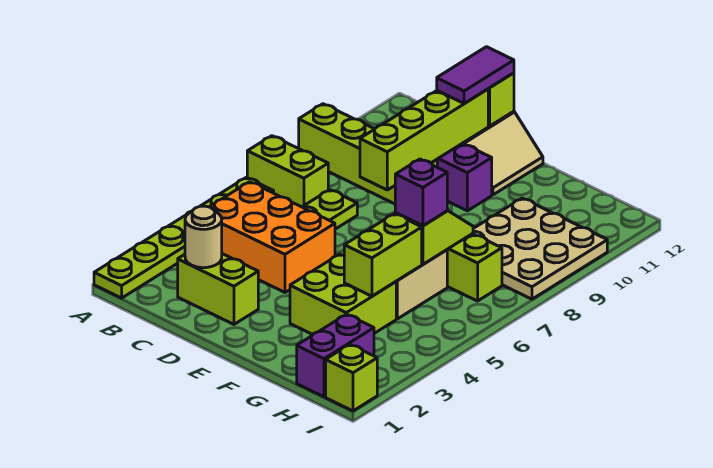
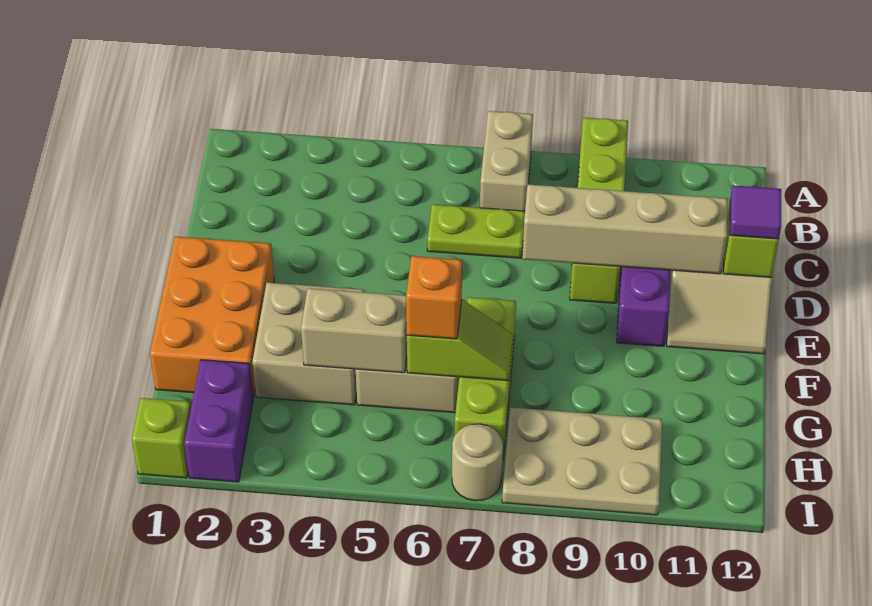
lime plate A1:A6 level 1 -> none
lime brick A7:B7 level 1 -> tan brick A7:B7 level 1
orange brick B4:D5 level 1 -> orange brick E1:G2 level 1
lime brick C2:D2 level 1 -> none
tan round brick C2 level 2 -> tan round brick I7 level 1
lime brick D8:D11 level 2 -> tan brick D8:D11 level 2
purple tile D11:D12 level 3 -> purple tile D12 level 3
lime brick F3:G4 level 1 -> tan brick F3:G4 level 1
lime brick G4:G5 level 2 -> tan brick G4:G5 level 2
purple brick G6 level 3 -> orange brick G6 level 3
tan plate G8:I10 level 1 -> tan plate H8:I10 level 1
purple brick H1:H2 level 1 -> purple brick H2:I2 level 1

